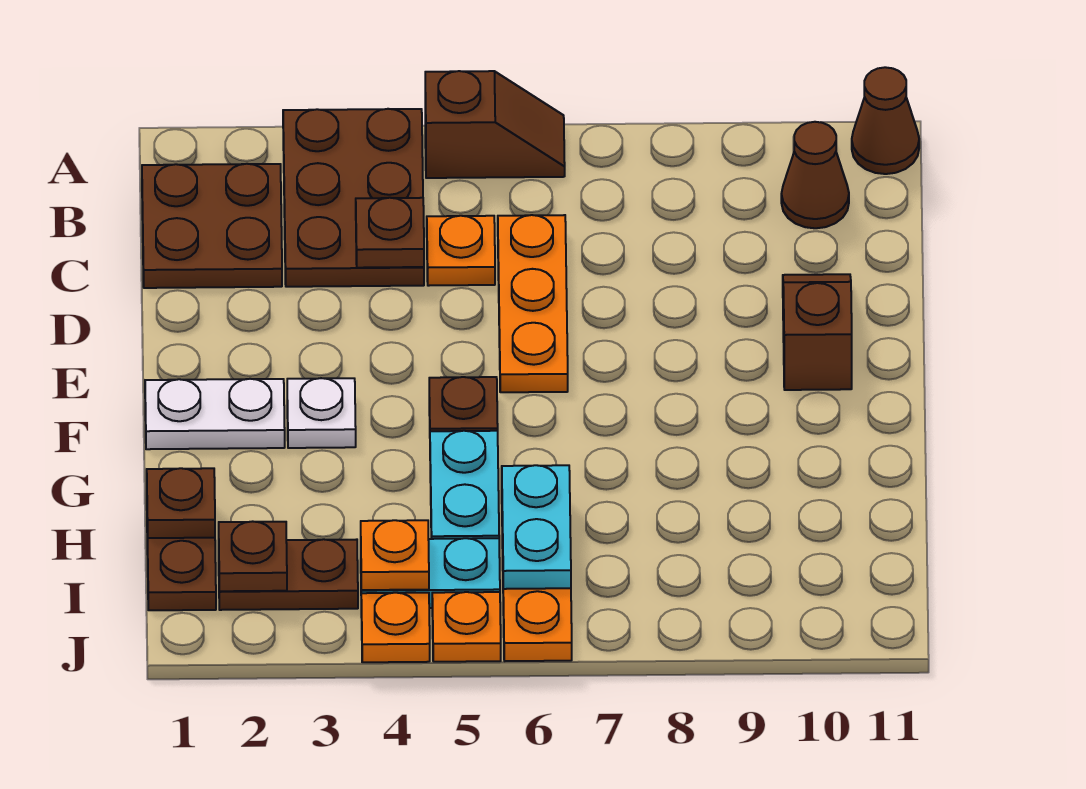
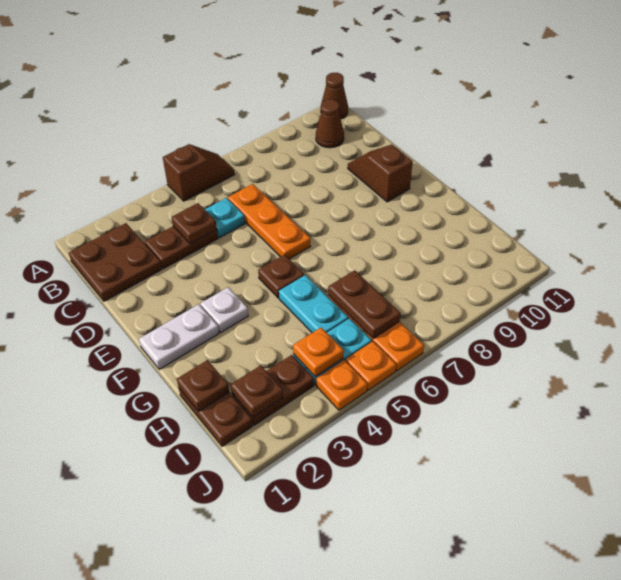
brown plate A3:C4 level 1 -> brown plate C3:C4 level 1
orange plate C5 level 1 -> cyan plate C5 level 1
cyan plate H6:I6 level 2 -> brown plate H6:I6 level 2

